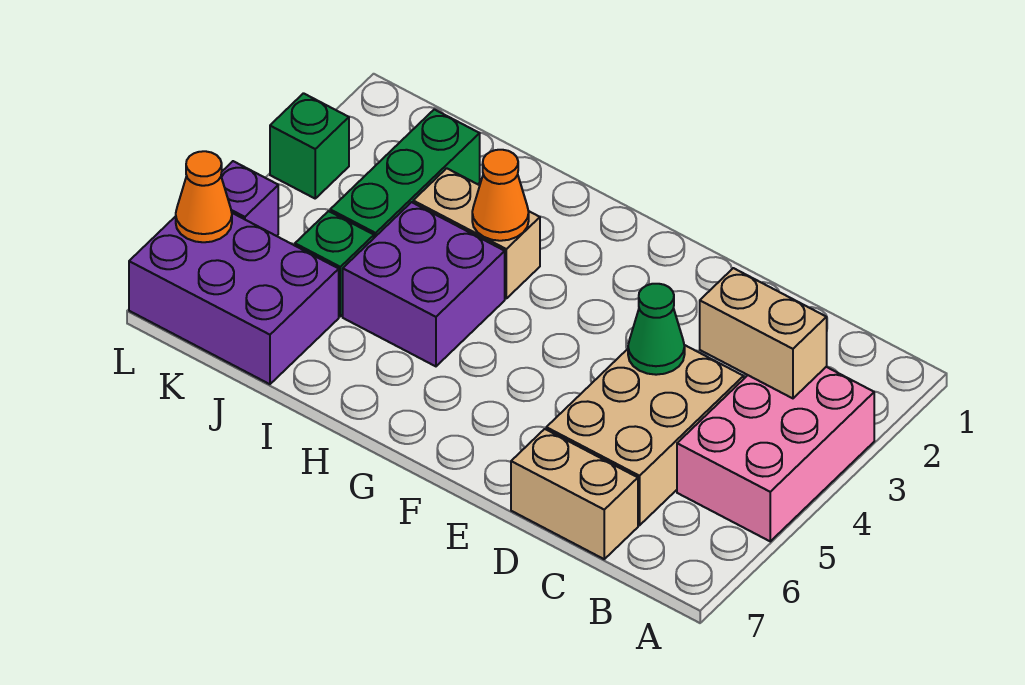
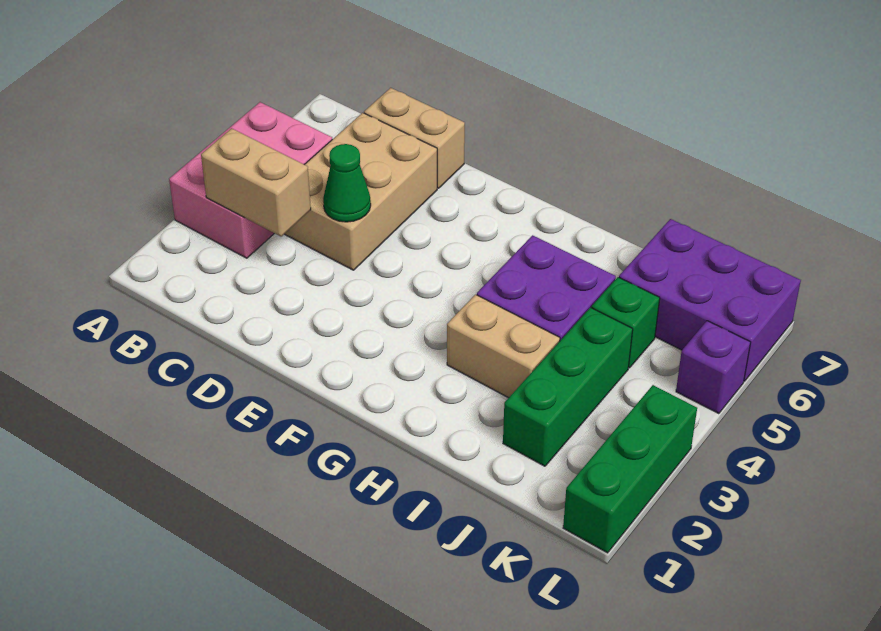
orange cone H3 level 2 -> none
green brick L3 level 1 -> green brick L1:L3 level 1
orange cone L6 level 2 -> none

